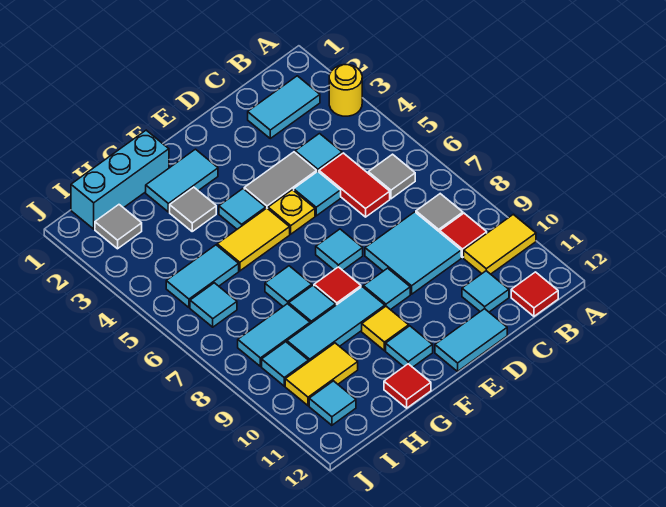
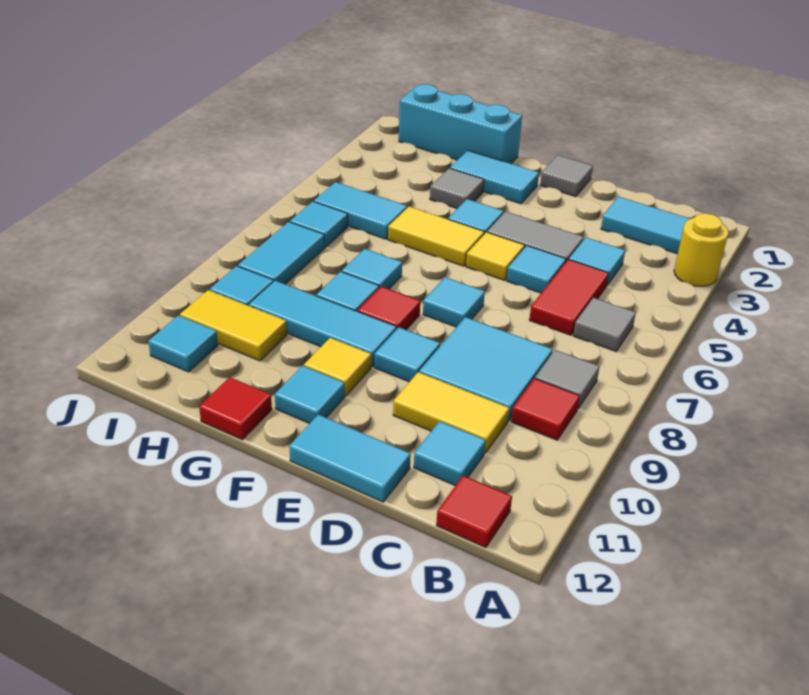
yellow tile A10:B10 level 1 -> yellow tile C10:D10 level 1
yellow plate E5 level 1 -> yellow tile E5 level 1
cyan tile H8:I8 level 1 -> cyan tile I7:I8 level 1
grey tile I2 level 1 -> grey tile E1 level 1

